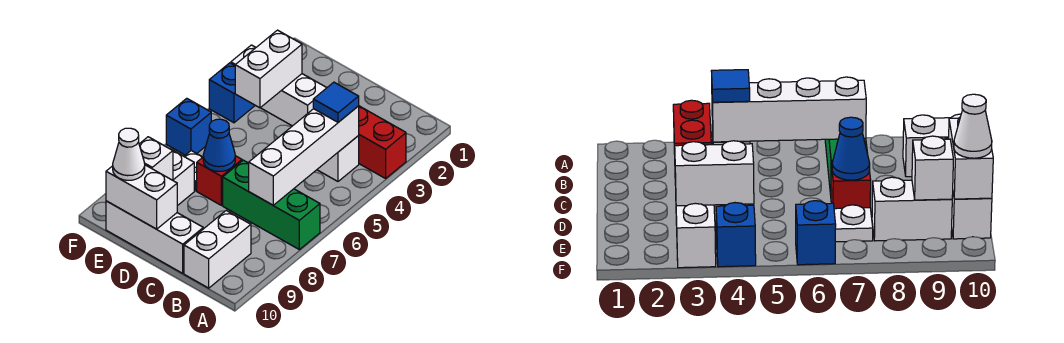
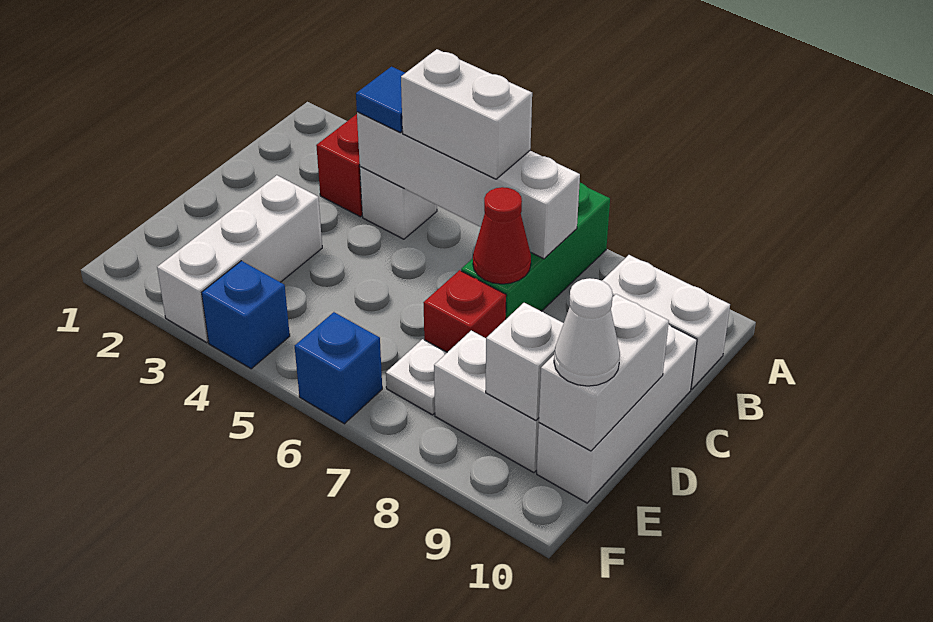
none -> red cone C7 level 2
blue cone D7 level 2 -> none
white brick E3:E4 level 2 -> white brick B5:B6 level 3

